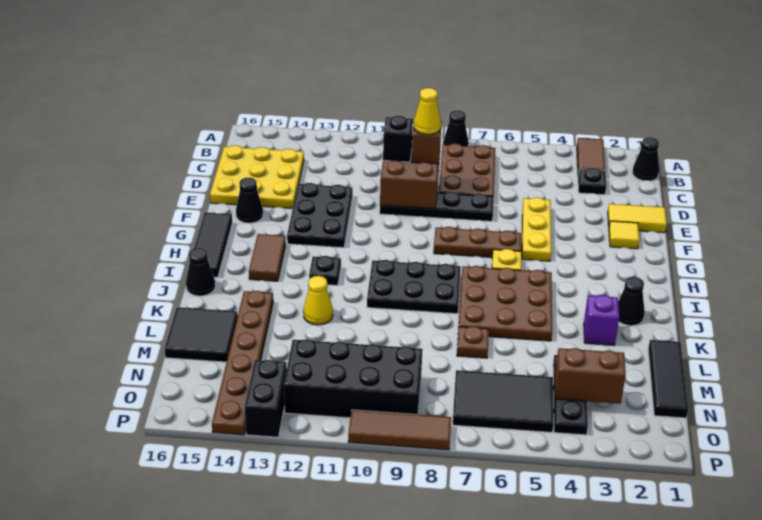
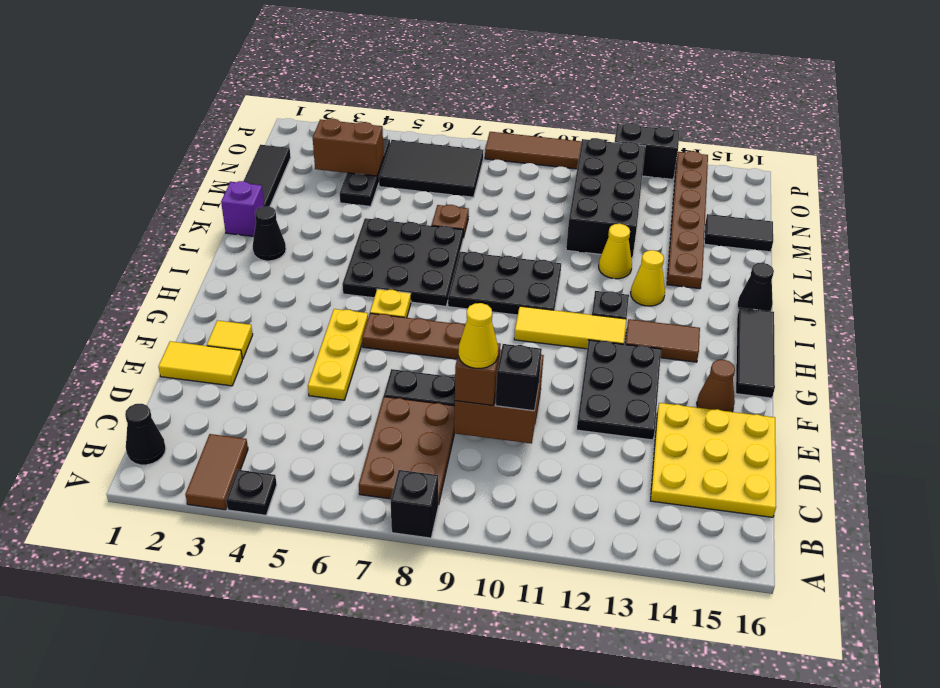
black cone A8 level 1 -> black brick A8 level 1
black plate C3 level 1 -> black plate A4 level 1
black cone F15 level 1 -> brown cone F15 level 1
none -> yellow tile H10:H12 level 1
brown tile H14:I14 level 1 -> brown tile H13:H14 level 1
brown plate I5:K7 level 1 -> black plate I5:K7 level 1
none -> yellow cone J13 level 1
purple brick K3 level 1 -> purple brick K1 level 1
black tile L15:M16 level 1 -> black tile M15:M16 level 1
black brick N9:O12 level 1 -> black brick L11:O12 level 1
black brick O13:P13 level 1 -> black brick P12:P13 level 1

